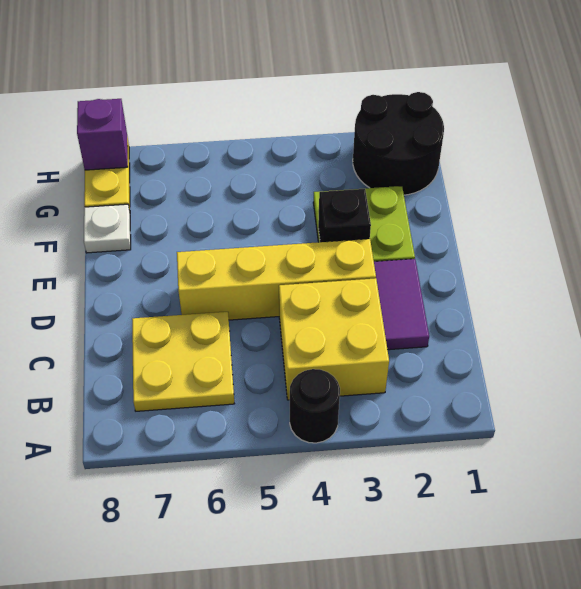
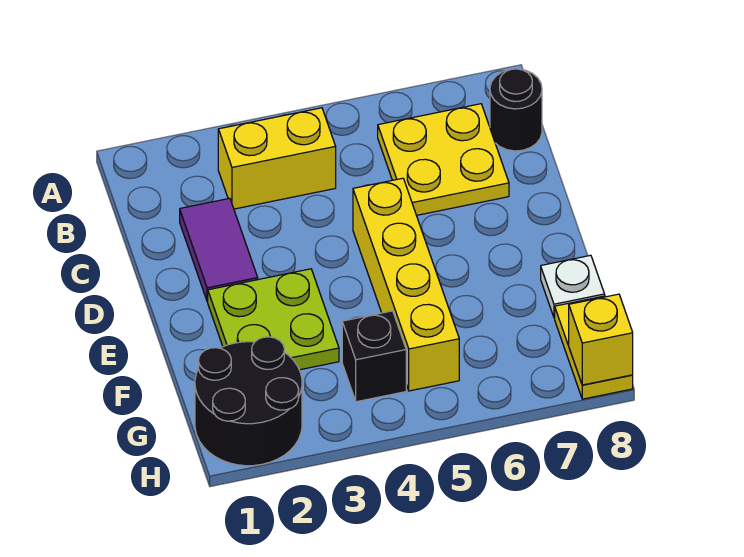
black round brick A4 level 1 -> black round brick B8 level 1
yellow brick B3:C4 level 1 -> yellow brick B3:B4 level 1
yellow brick D3:D6 level 1 -> yellow brick D5:G5 level 1
black brick E3 level 2 -> black brick G4 level 1
purple brick H8 level 2 -> yellow brick H8 level 2

